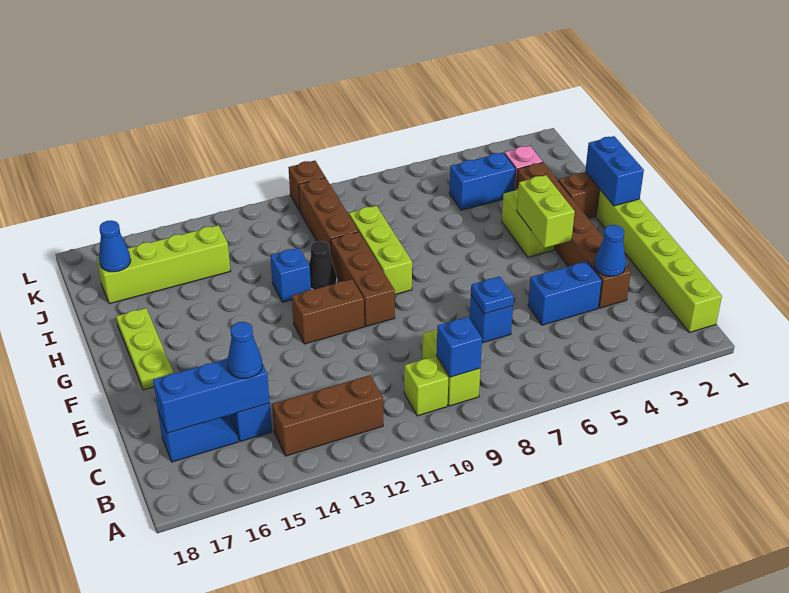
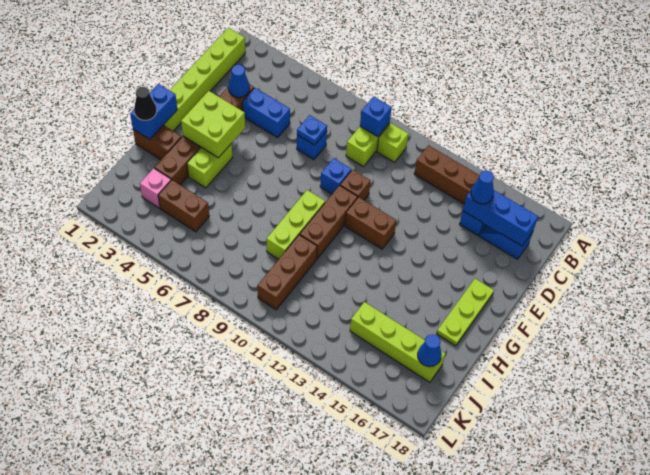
lime brick F4:G4 level 2 -> lime brick F3:G4 level 2
black cone H11 level 1 -> black cone H1 level 3
blue brick H12 level 1 -> blue brick E9 level 1
blue brick J4:J5 level 1 -> brown brick J4:J5 level 1
brown brick L10 level 1 -> brown brick E10 level 1

